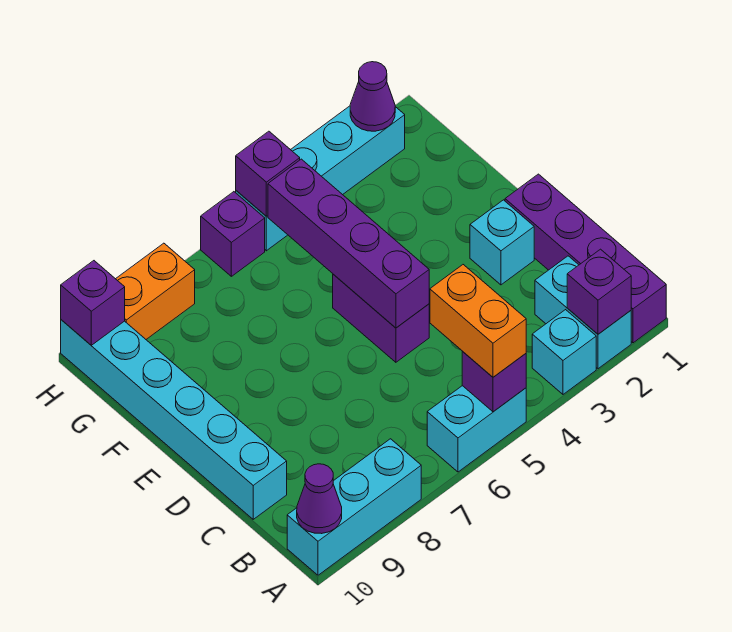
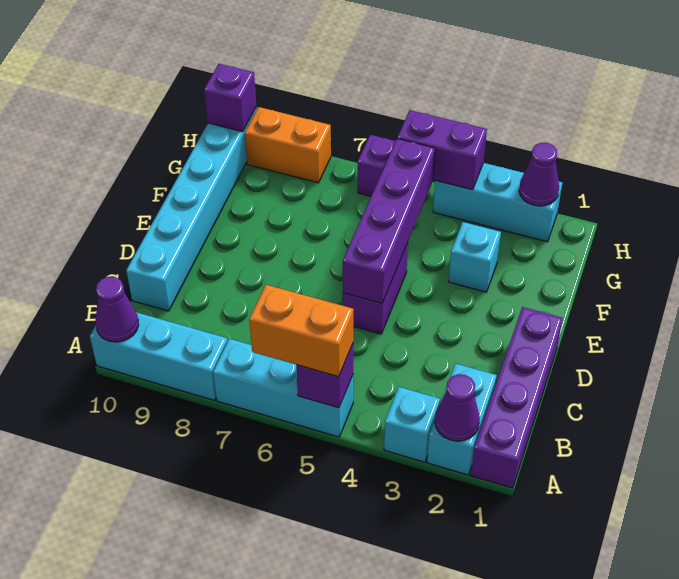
purple brick A2 level 2 -> purple cone A2 level 2
cyan brick A5:A6 level 1 -> cyan brick A5:A7 level 1
orange brick A5:B5 level 3 -> orange brick A5:A6 level 3
cyan brick D2 level 1 -> cyan brick F3 level 1
cyan brick H2:H5 level 1 -> cyan brick H2:H4 level 1
purple brick H5 level 2 -> purple brick H4:H5 level 2

